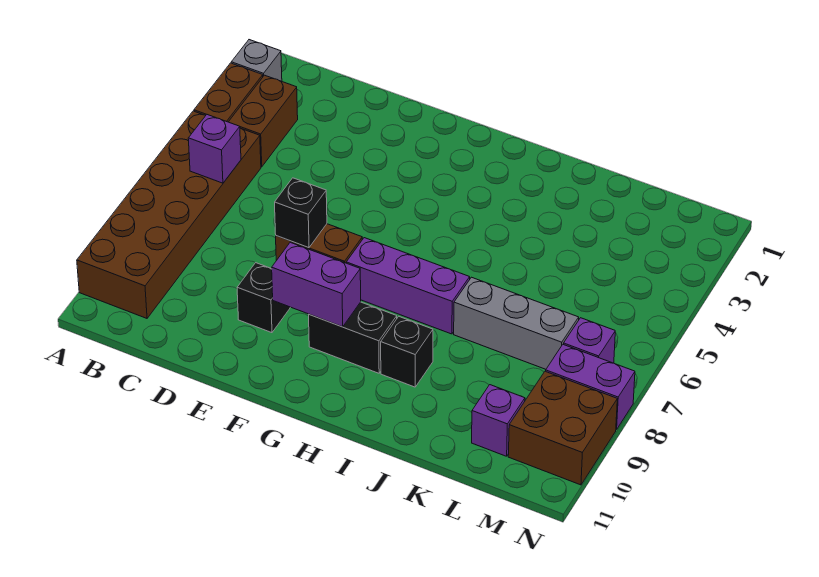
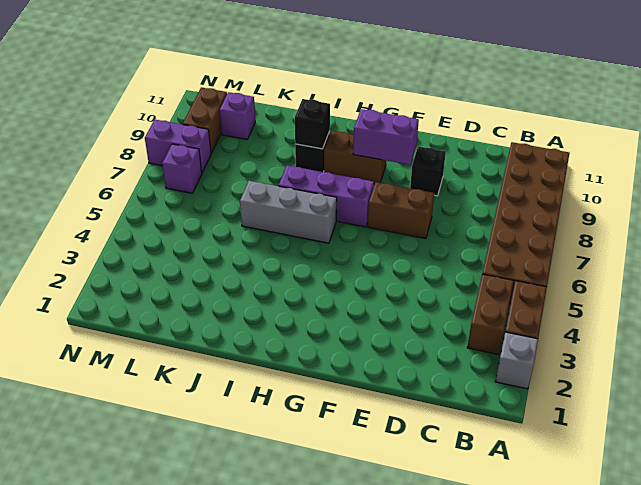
purple brick B6 level 2 -> none
black brick E7 level 2 -> black brick I9 level 2
black brick G9:H9 level 1 -> brown brick G9:H9 level 1
grey brick J7:L7 level 1 -> grey brick H6:J6 level 1
brown brick M9:N10 level 1 -> brown brick M9:M10 level 1

